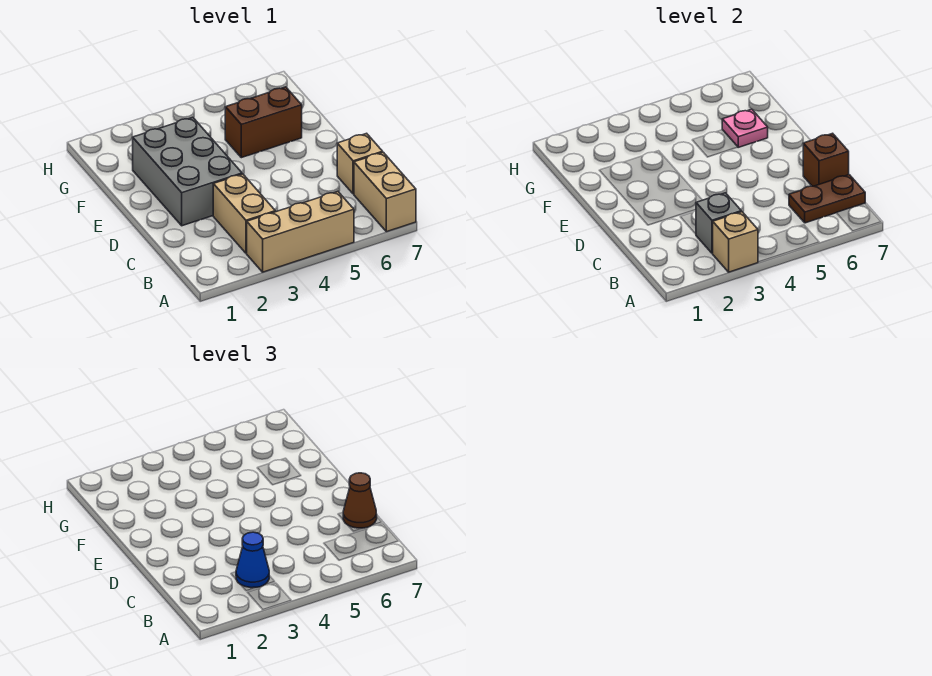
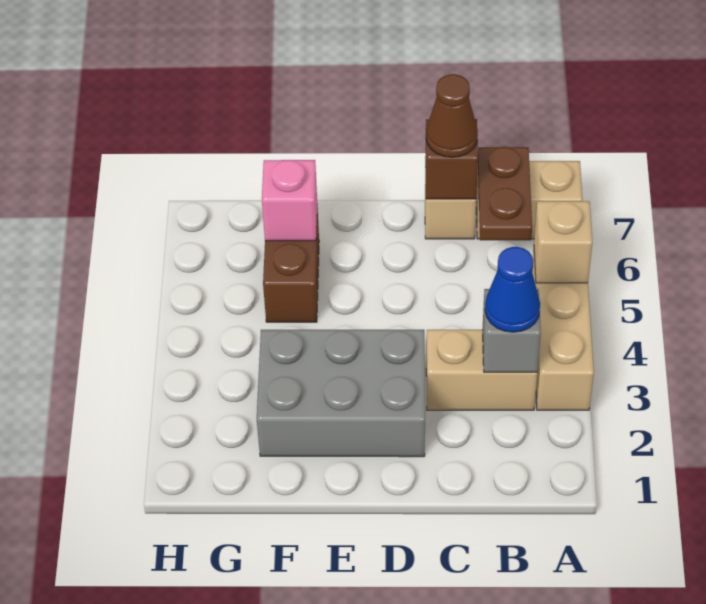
tan brick A3 level 2 -> tan brick A5 level 2
pink plate F6 level 2 -> pink brick F6 level 2

